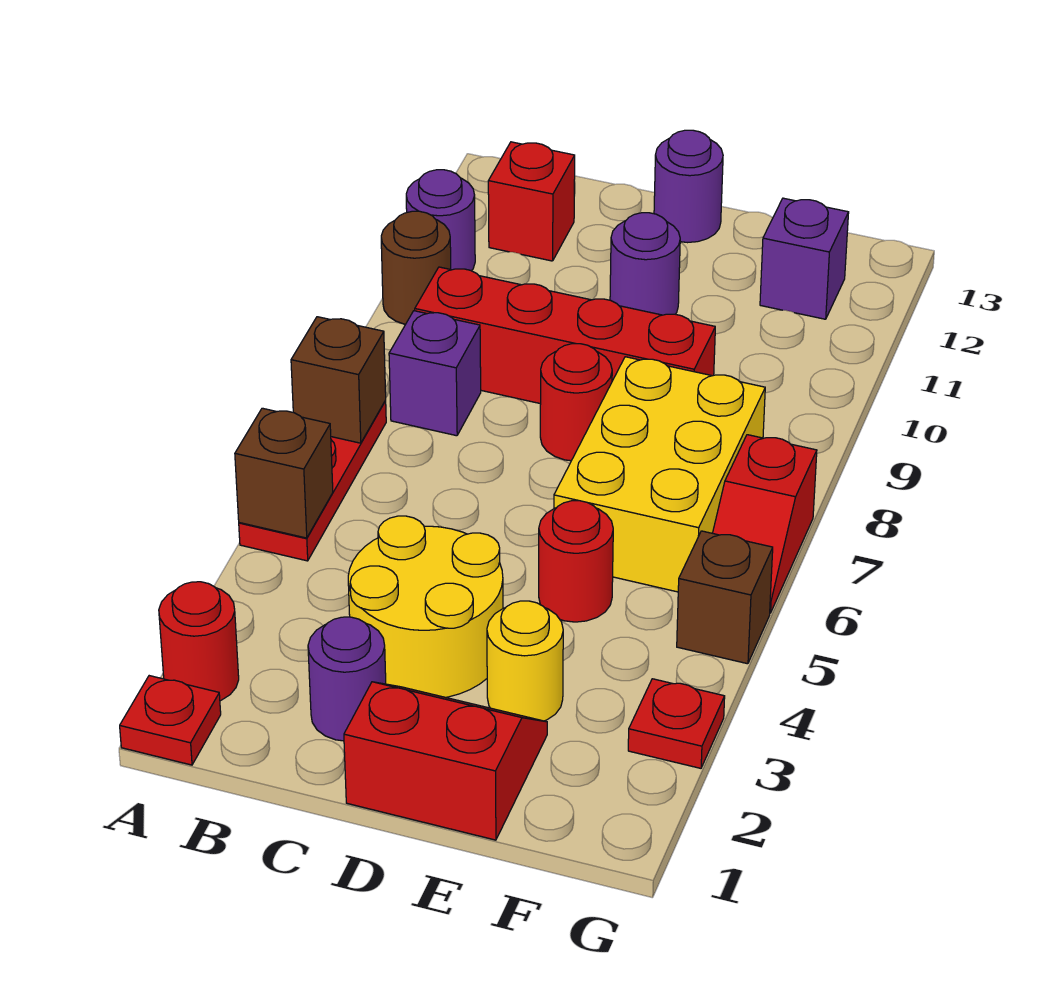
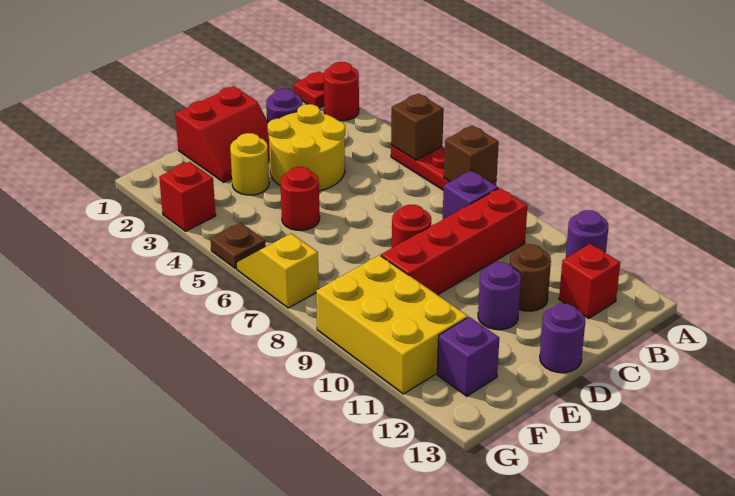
brown round brick A10 level 1 -> brown round brick C11 level 1
yellow brick E6:F8 level 1 -> yellow brick F9:G11 level 1
red plate G3 level 1 -> red brick G3 level 1
brown brick G5 level 1 -> brown plate G5 level 1
red slope G6:G7 level 1 top 7 -> yellow slope G6:G7 level 1 top 7

